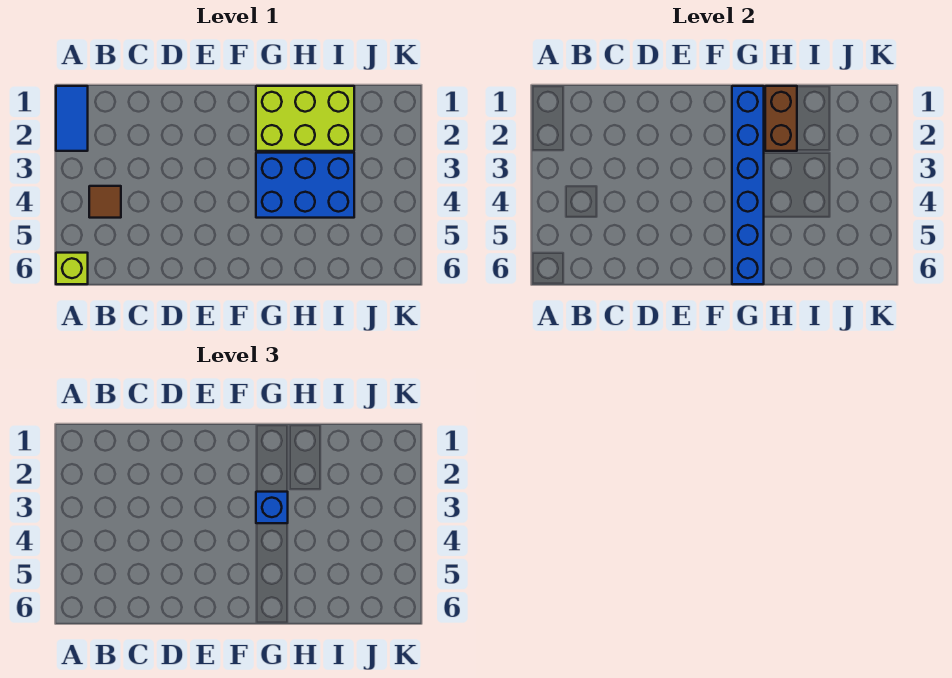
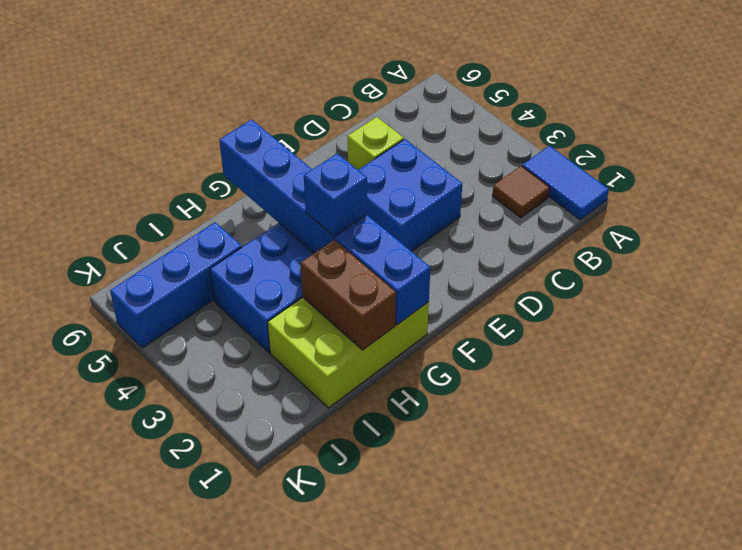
lime brick A6 level 1 -> lime brick D5 level 1
brown tile B4 level 1 -> brown tile B2 level 1
none -> blue brick D3:E4 level 1
none -> blue brick I5:K5 level 1

